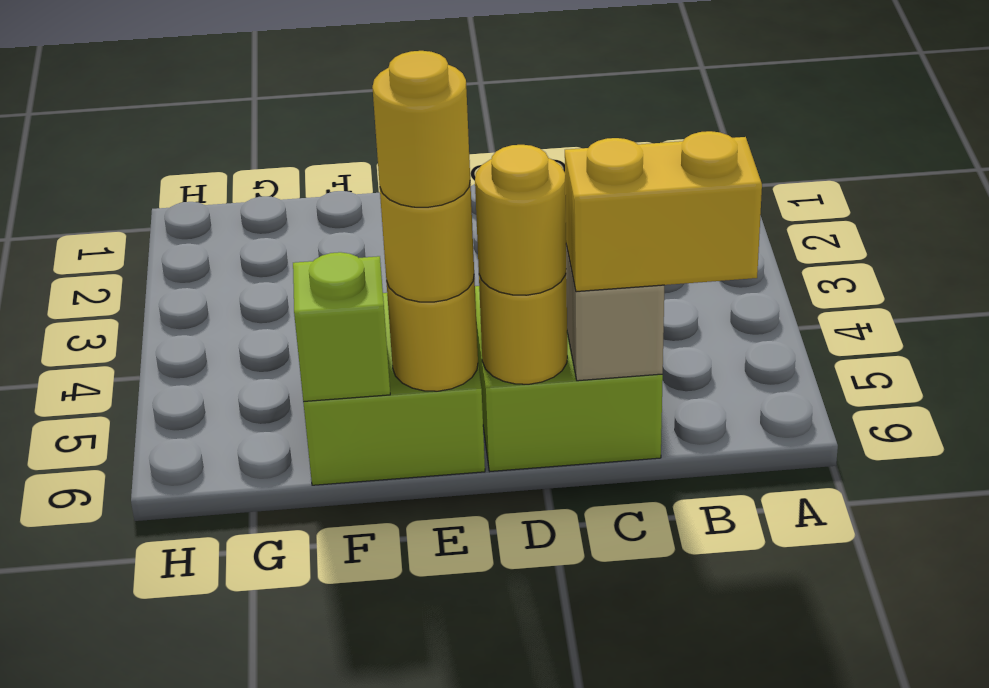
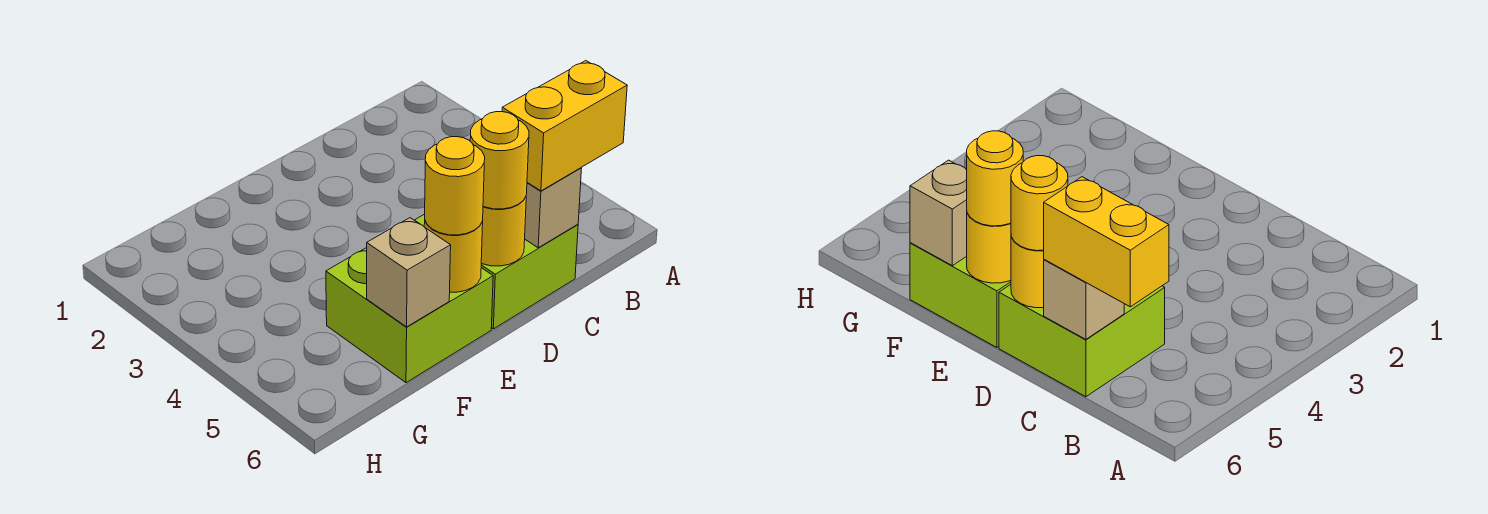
yellow round brick E6 level 4 -> none
lime brick F6 level 2 -> tan brick F6 level 2

